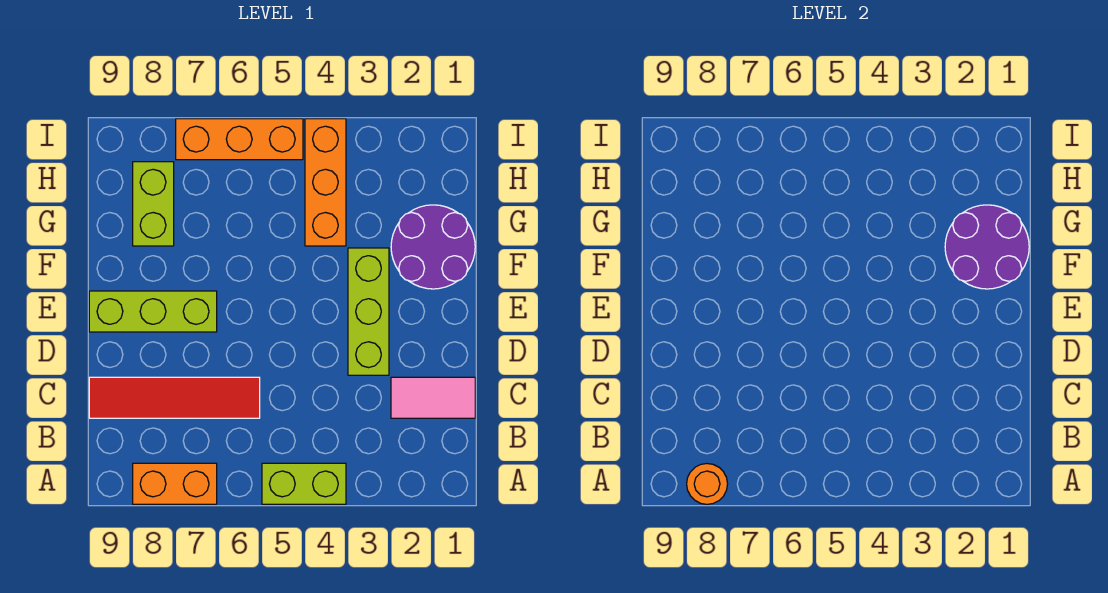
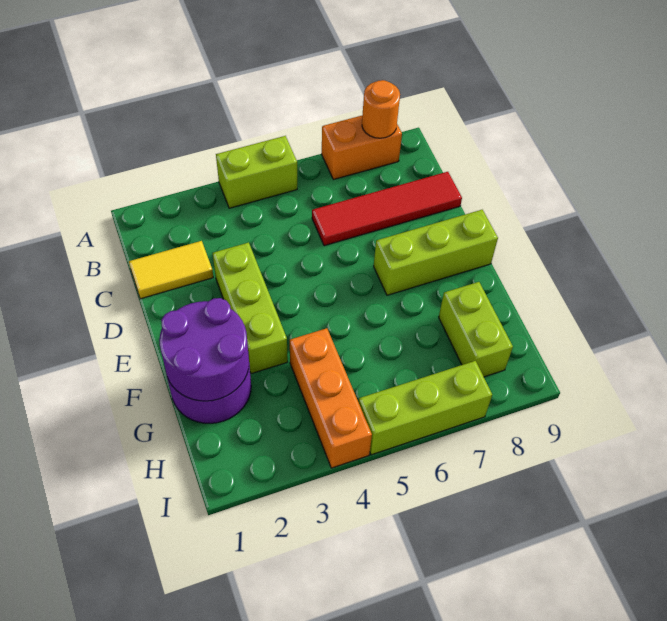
pink tile C1:C2 level 1 -> yellow tile C1:C2 level 1
orange brick I5:I7 level 1 -> lime brick I5:I7 level 1

